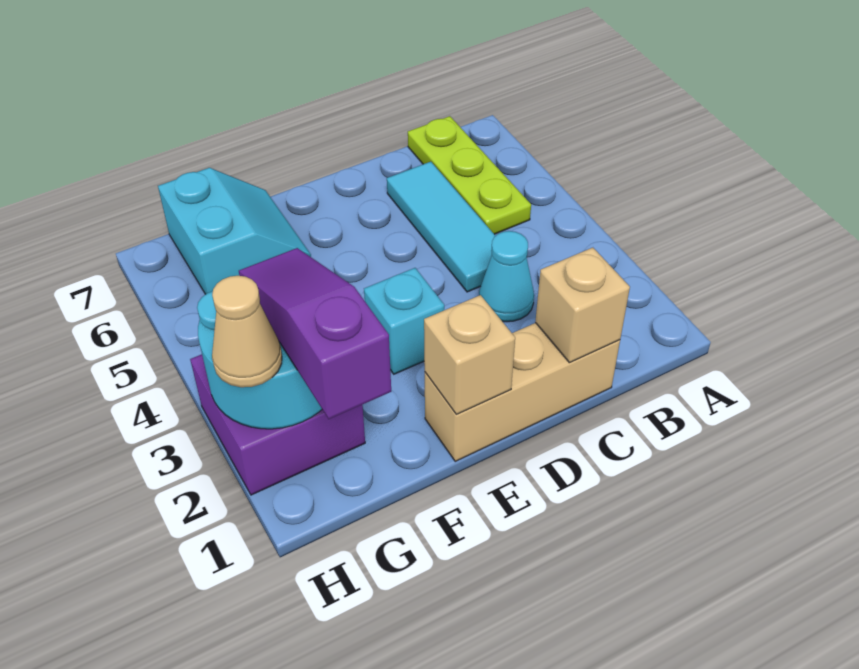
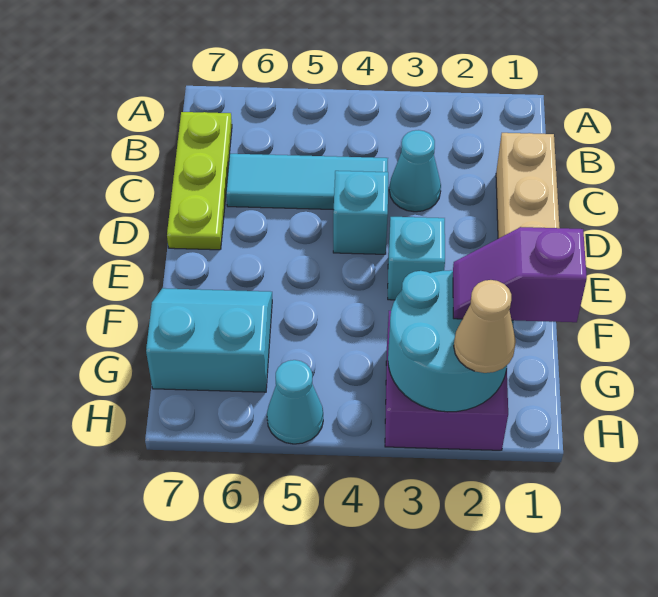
lime plate B5:B7 level 1 -> lime plate B7:D7 level 1
tan brick C1 level 2 -> none
none -> cyan brick D4 level 1
tan brick E1 level 2 -> none
purple slope G1:G3 level 3 top 1 -> purple slope G1:G2 level 3 top 1
none -> cyan cone H5 level 1

